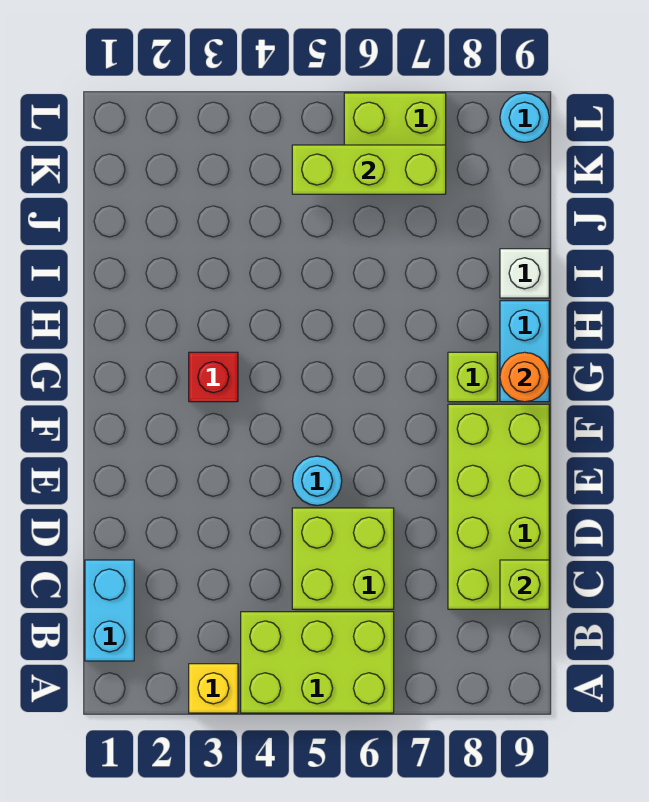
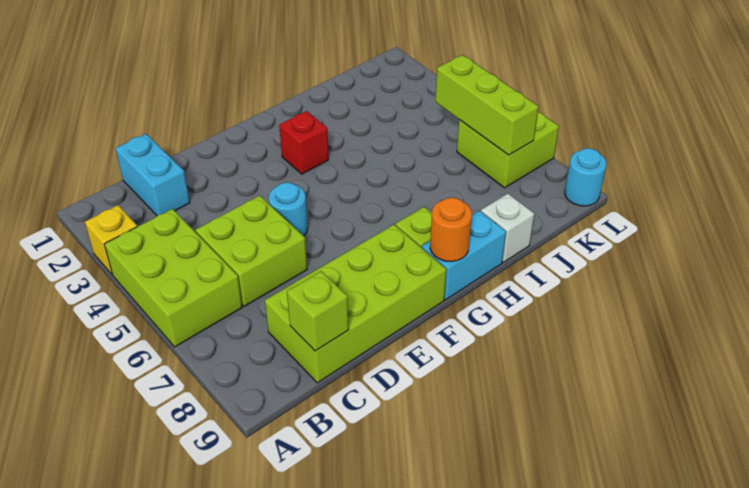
cyan brick B1:C1 level 1 -> cyan brick C1:C2 level 1

